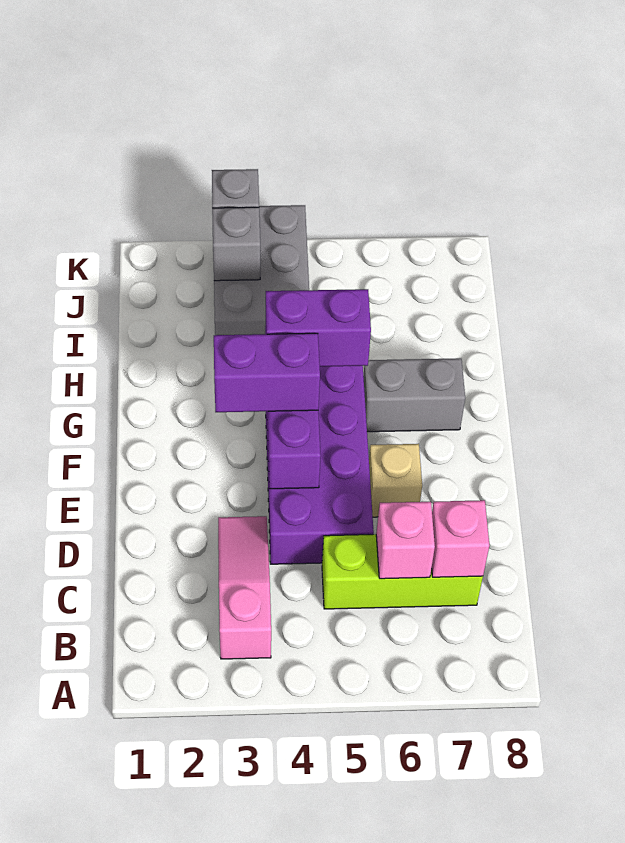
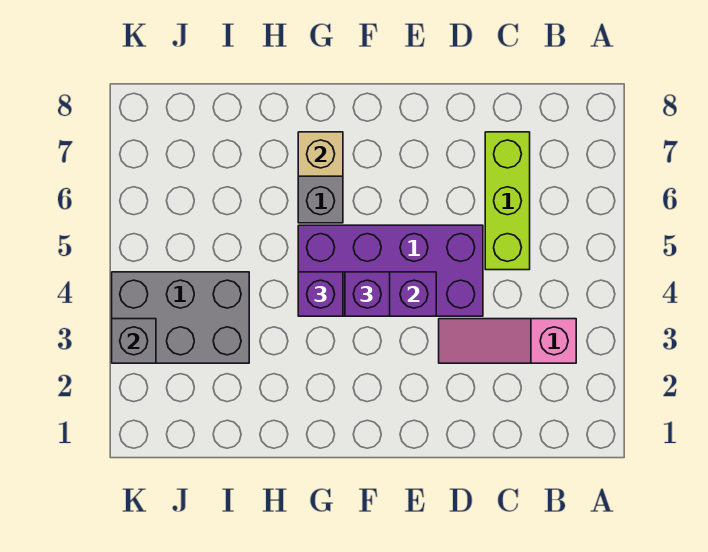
pink brick C6 level 2 -> none
pink brick C7 level 2 -> none
tan brick E6 level 1 -> tan brick G7 level 2
purple brick F3:F4 level 3 -> purple brick F4 level 3
purple brick G4:G5 level 3 -> purple brick G4 level 3
grey brick J3 level 2 -> none

